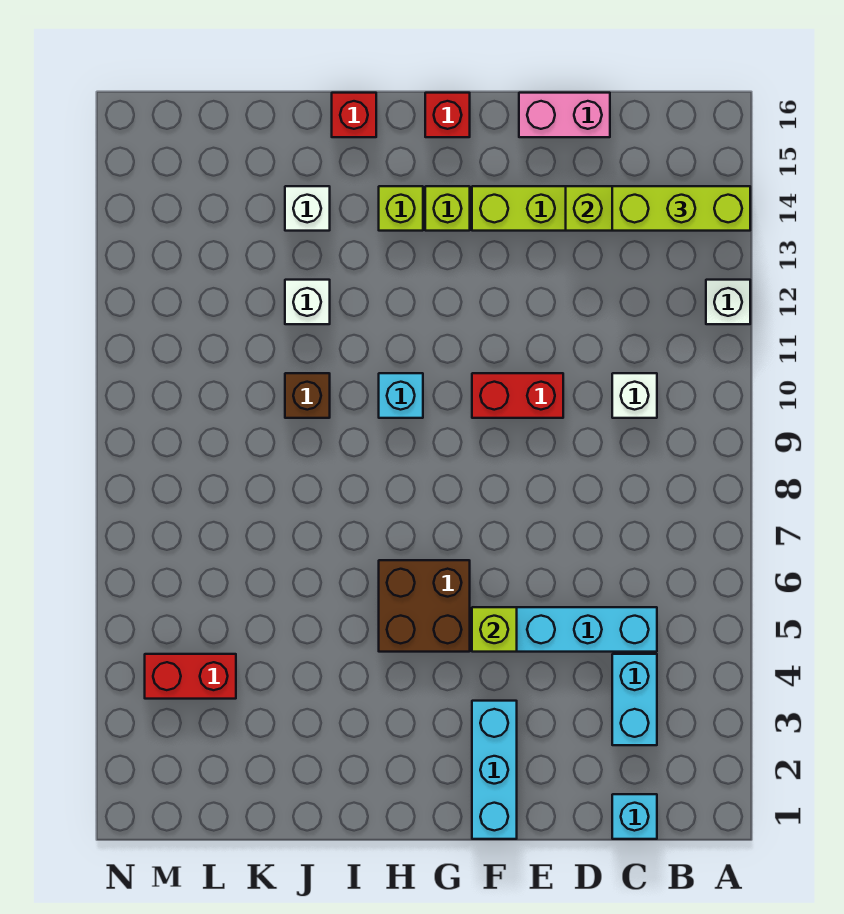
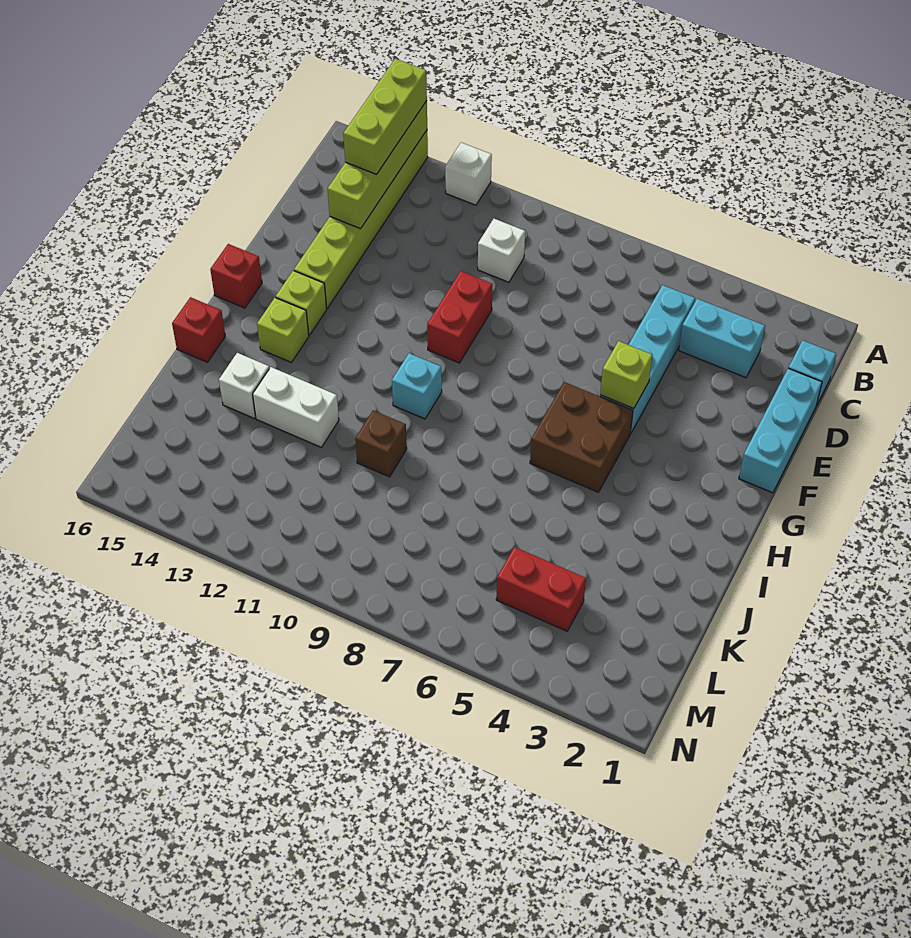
pink brick D16:E16 level 1 -> none
cyan brick F1:F3 level 1 -> cyan brick D1:F1 level 1
white brick J12 level 1 -> white brick J12:J13 level 1
red brick L4:M4 level 1 -> red brick L4:L5 level 1

